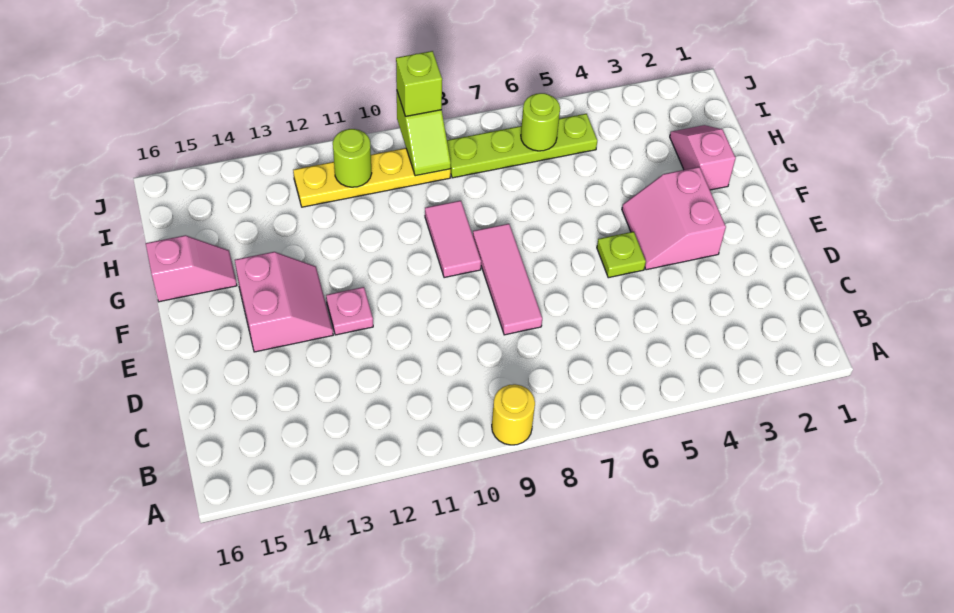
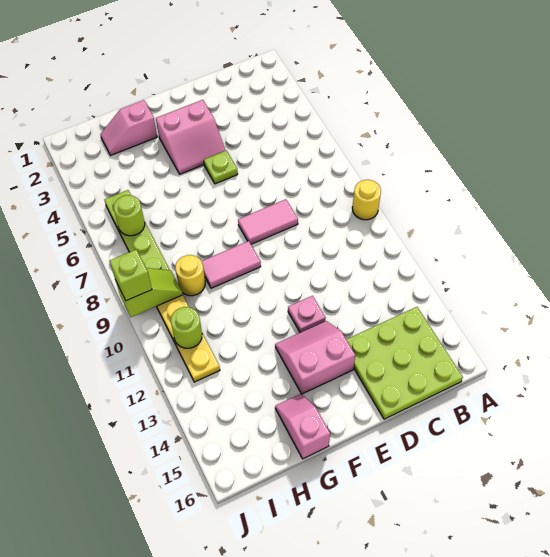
none -> lime plate B14:D16 level 1
pink tile D8:F8 level 1 -> pink tile D8:E8 level 1
none -> yellow round brick H9 level 1

